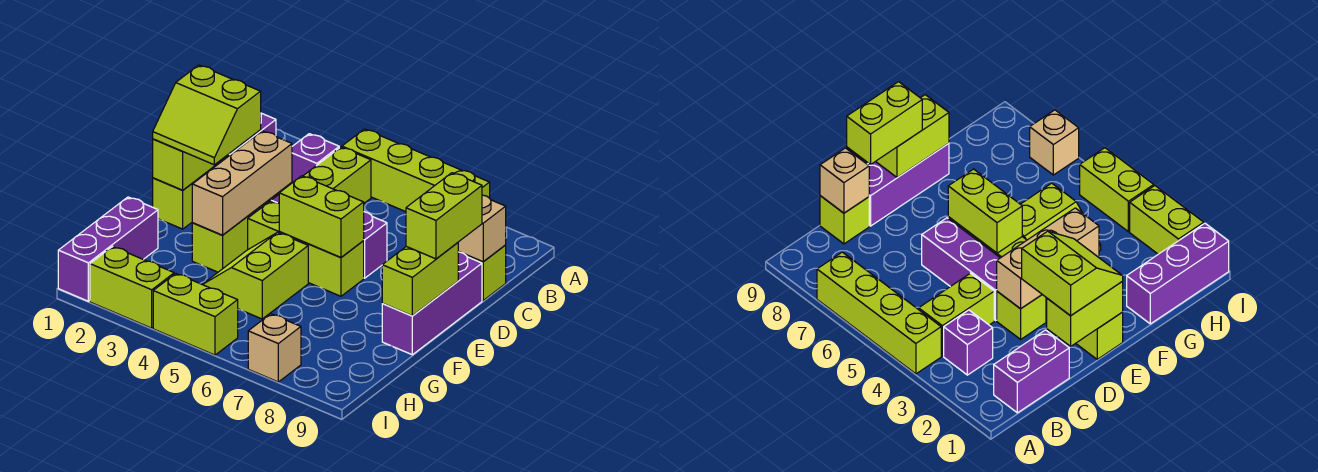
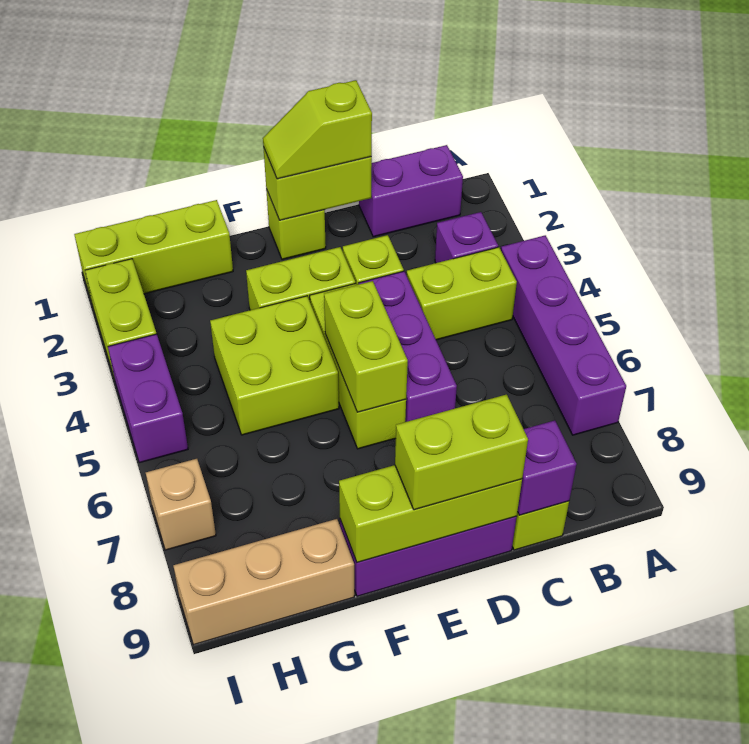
lime brick A4:A7 level 1 -> purple brick A4:A7 level 1
tan brick C9 level 2 -> purple brick C9 level 2
lime slope D1:E2 level 3 top D -> lime slope D1:E1 level 3 top D
tan brick D3:F3 level 2 -> tan brick G9:I9 level 1
lime brick E9:F9 level 2 -> lime brick D9:F9 level 2
lime slope F4:G5 level 1 top 5 -> lime brick F4:G5 level 1
purple brick G1:I1 level 1 -> lime brick G1:I1 level 1
lime brick I4:I5 level 1 -> purple brick I4:I5 level 1

